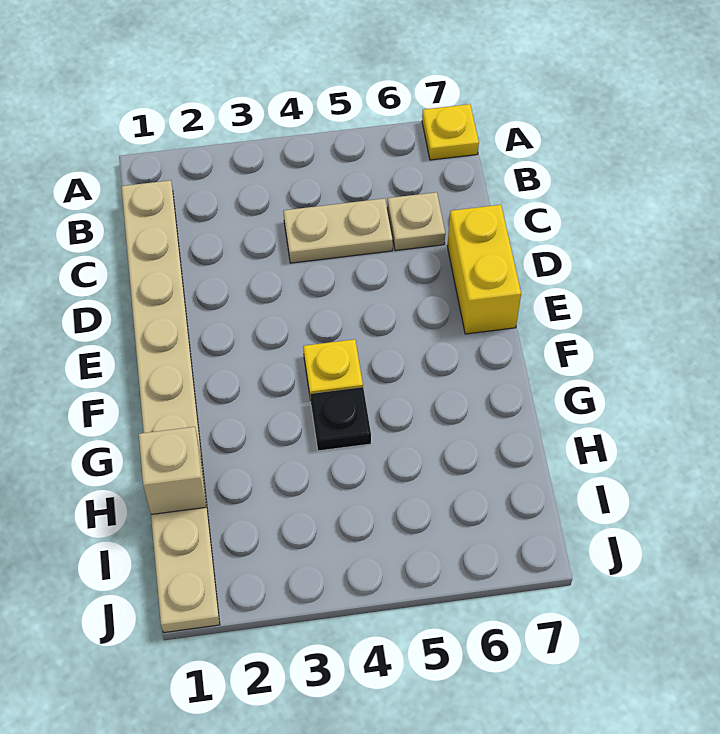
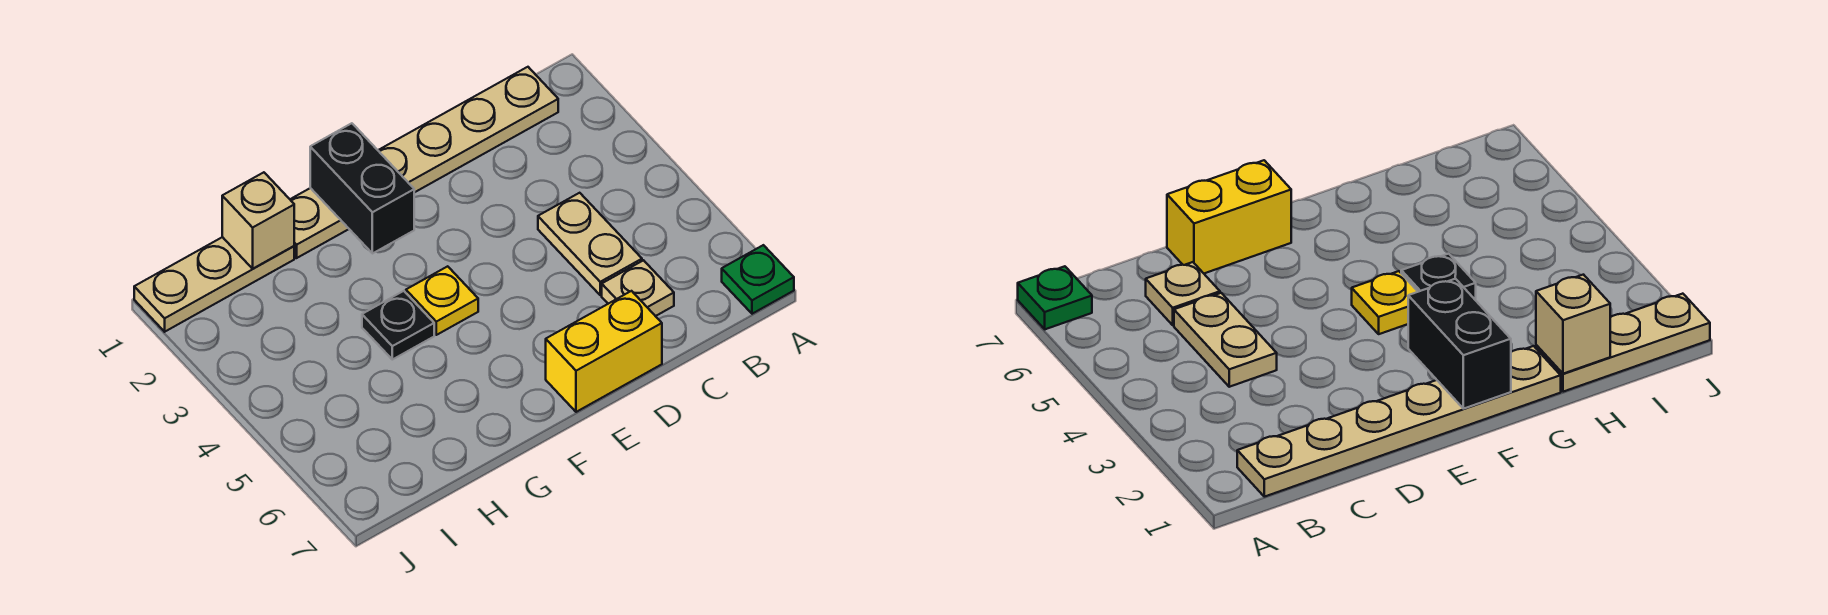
yellow plate A7 level 1 -> green plate A7 level 1
none -> black brick F1:F2 level 2

